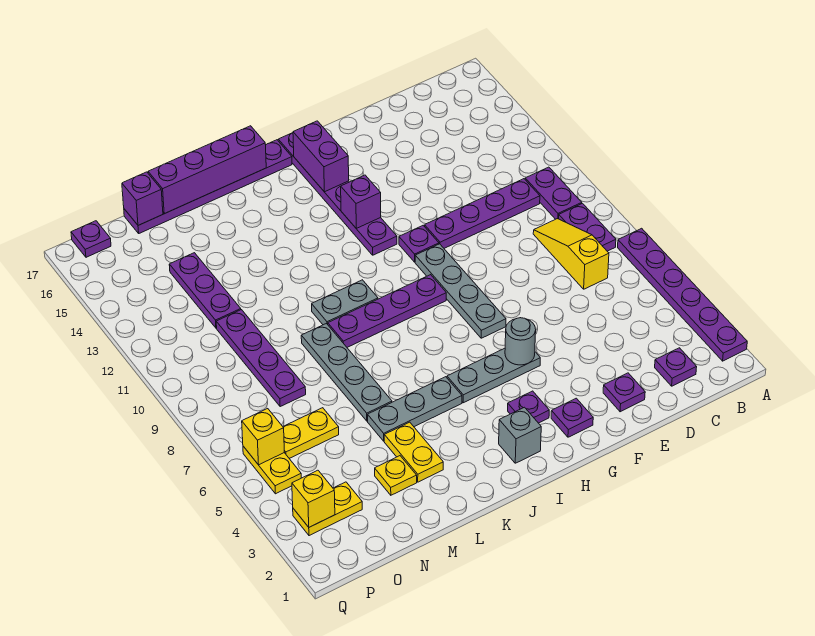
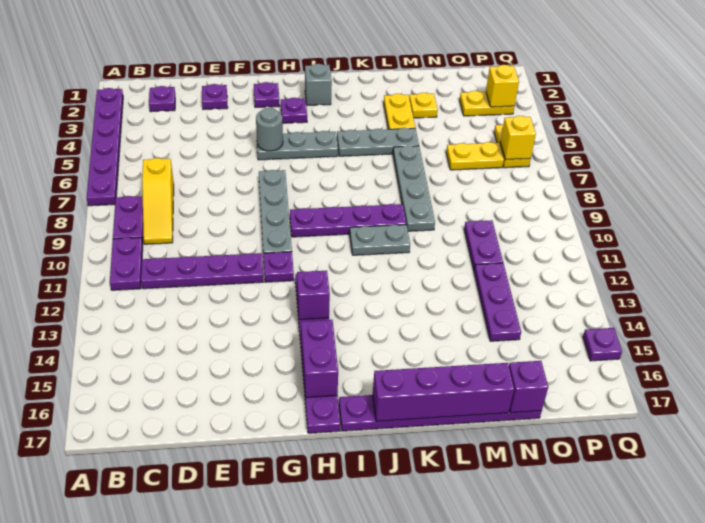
purple plate N8:N11 level 1 -> purple plate N10:N11 level 1
purple plate P17 level 1 -> purple plate Q15 level 1

